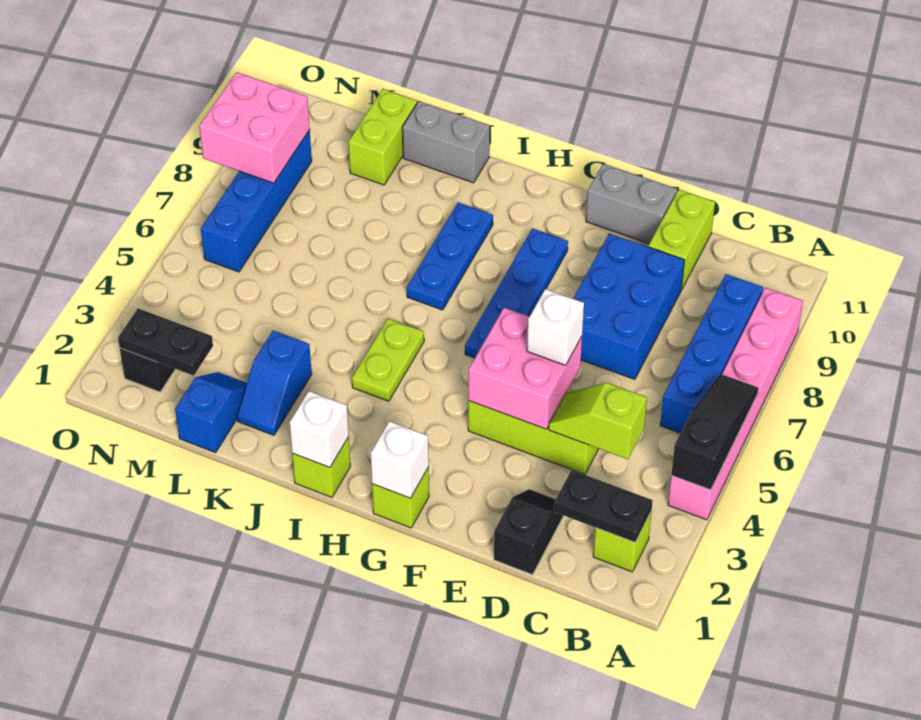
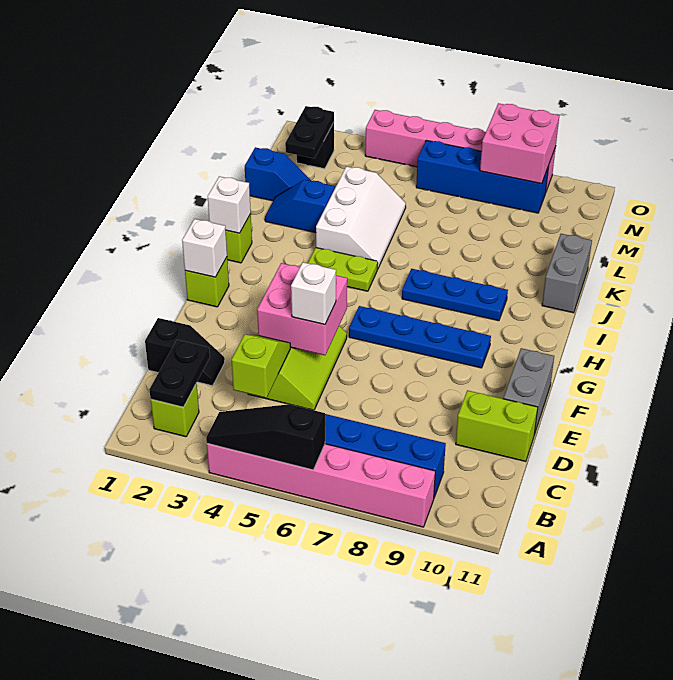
black slope A4:A6 level 2 top 4 -> black slope A4:A6 level 2 top 6
blue brick D7:E9 level 1 -> none
none -> white slope J4:L5 level 1 top 4
lime brick L10:L11 level 1 -> none
none -> pink brick O4:O9 level 1

